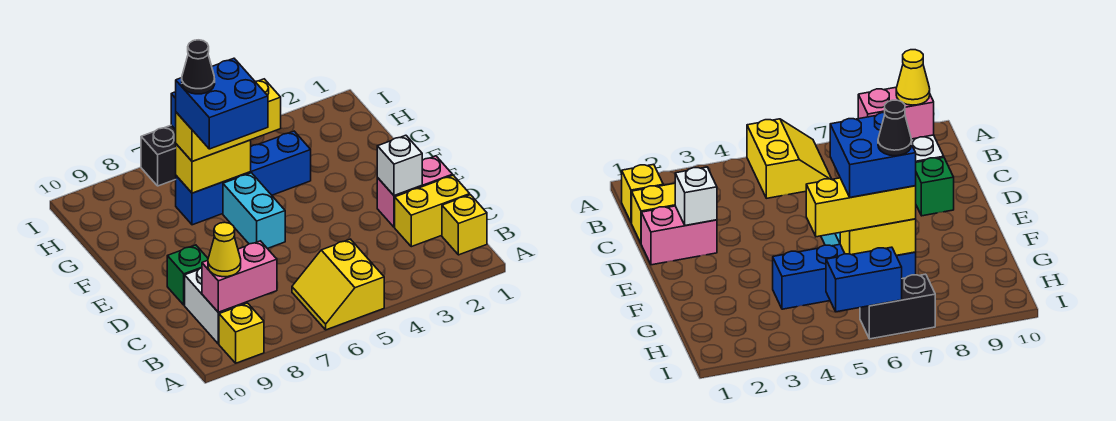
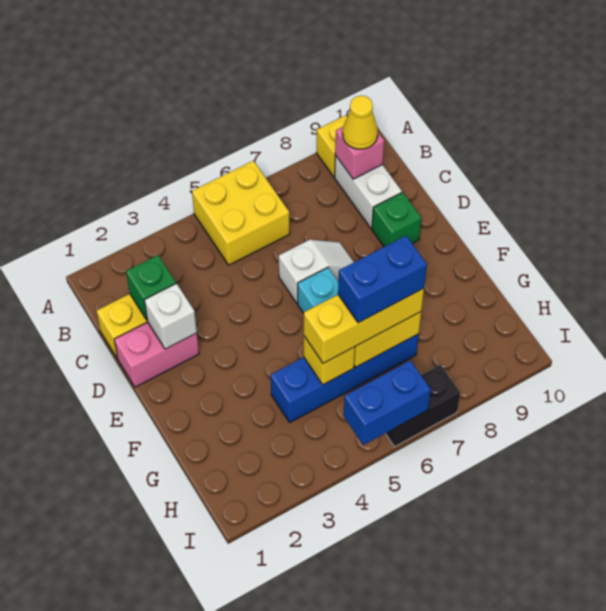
yellow slope A5:B6 level 1 top 5 -> yellow brick A5:B6 level 1
yellow brick B1 level 1 -> yellow brick G5 level 2
pink brick B8:B9 level 2 -> pink brick B9 level 2
none -> green brick C2 level 2
none -> white slope D6:D7 level 1 top 6
blue brick F6:G7 level 4 -> blue brick G6:G7 level 4
black cone G7 level 5 -> none

